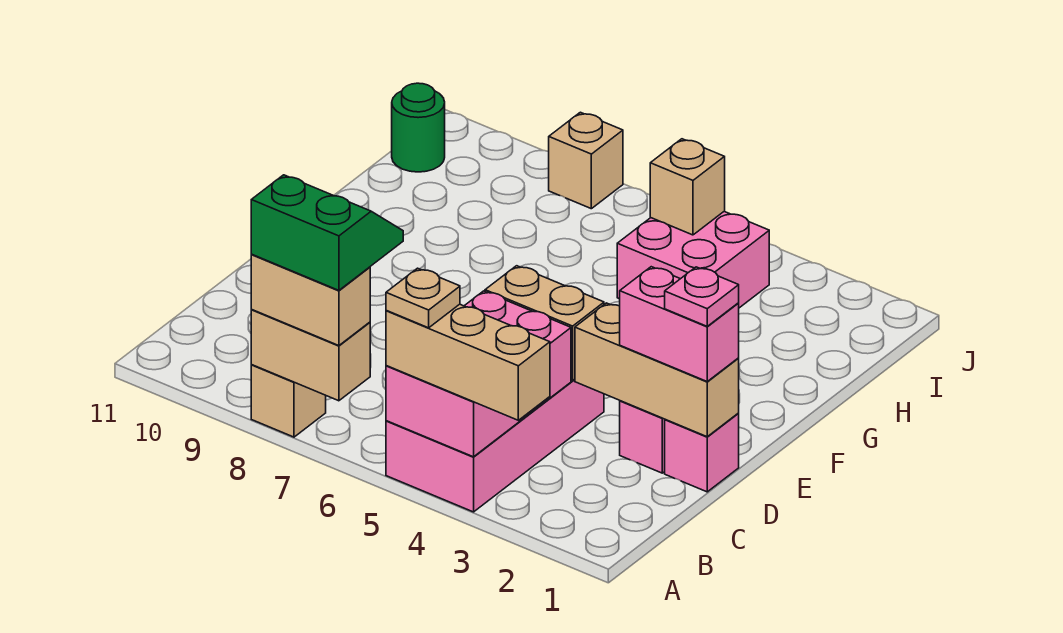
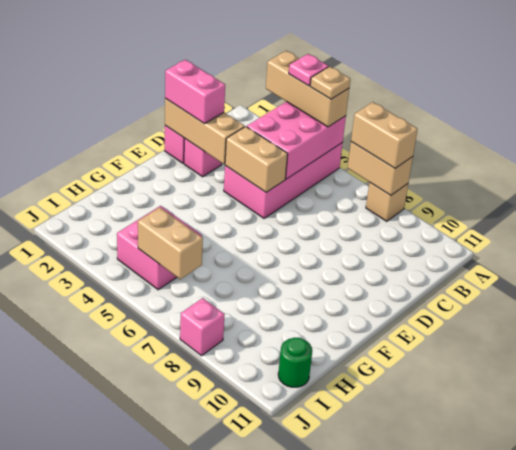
green slope A7:B8 level 4 top A -> none
pink plate D1 level 4 -> pink plate A4 level 4
tan brick I5 level 2 -> tan brick I5:I6 level 2
tan brick J8 level 1 -> pink brick J8 level 1

